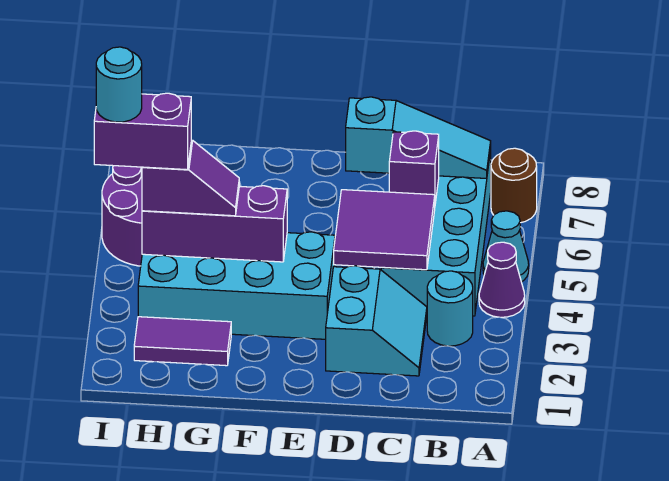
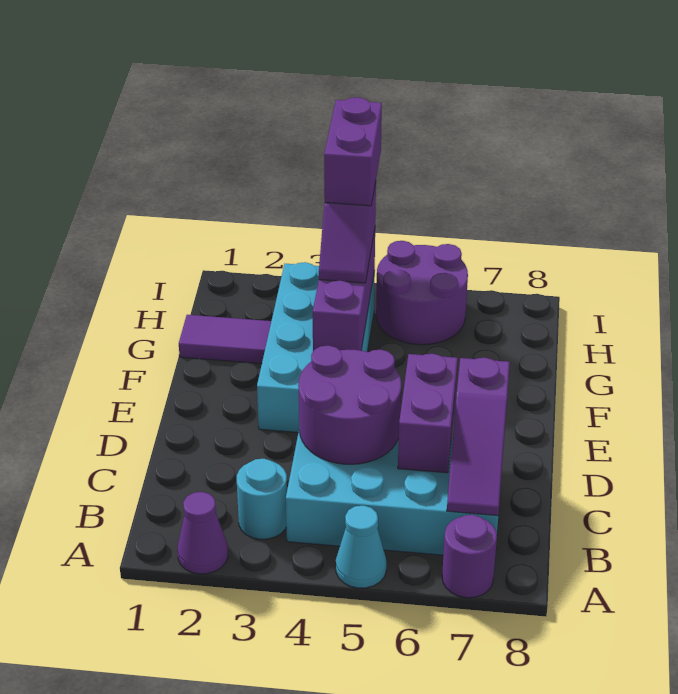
purple cone A4 level 1 -> purple cone A2 level 1
brown round brick A7 level 1 -> purple round brick A7 level 1
cyan slope B7:D7 level 2 top D -> purple slope B7:D7 level 2 top D
cyan slope C2:D3 level 1 top D -> none
purple tile C4:D5 level 2 -> purple round brick C4:D5 level 2
purple brick C6 level 2 -> purple brick C6:D6 level 2
purple tile G2:H2 level 1 -> purple tile G1:G2 level 1
cyan round brick I4 level 5 -> none

